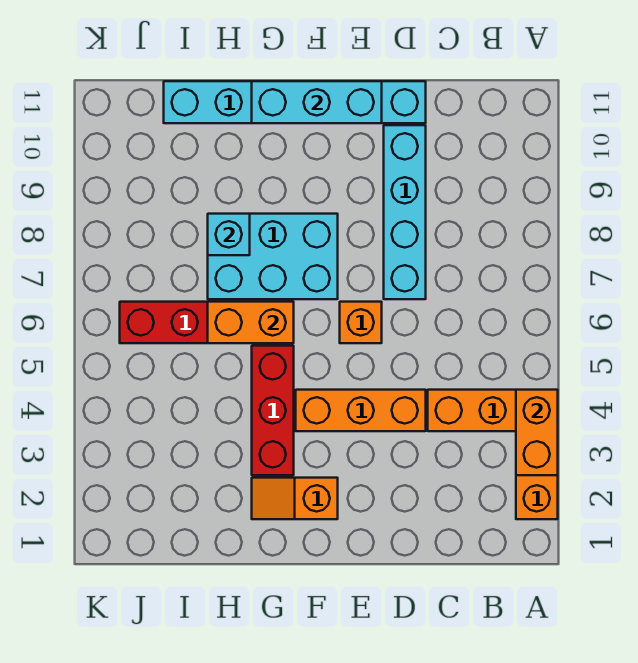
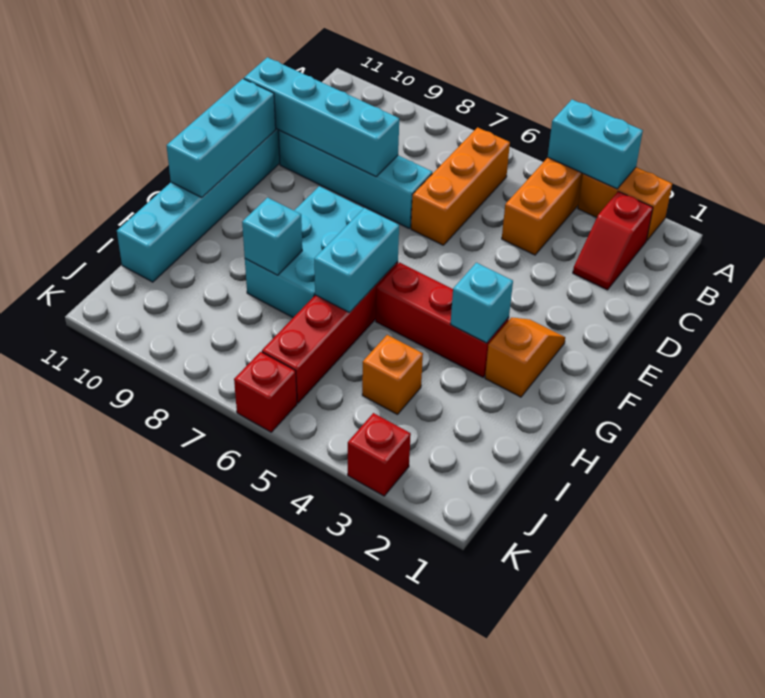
orange brick A3:A4 level 2 -> cyan brick A3:A4 level 2
none -> red slope B2:C2 level 1 top B
orange brick D4:F4 level 1 -> orange brick B6:D6 level 1
none -> cyan brick D8:D11 level 2
orange brick E6 level 1 -> orange brick I4 level 1
orange slope F2:G2 level 1 top F -> orange slope F2:G2 level 1 top G
none -> cyan brick G3 level 2
orange brick G6:H6 level 2 -> cyan brick G6:H6 level 2
none -> red brick K3 level 1
none -> red brick K6 level 1

